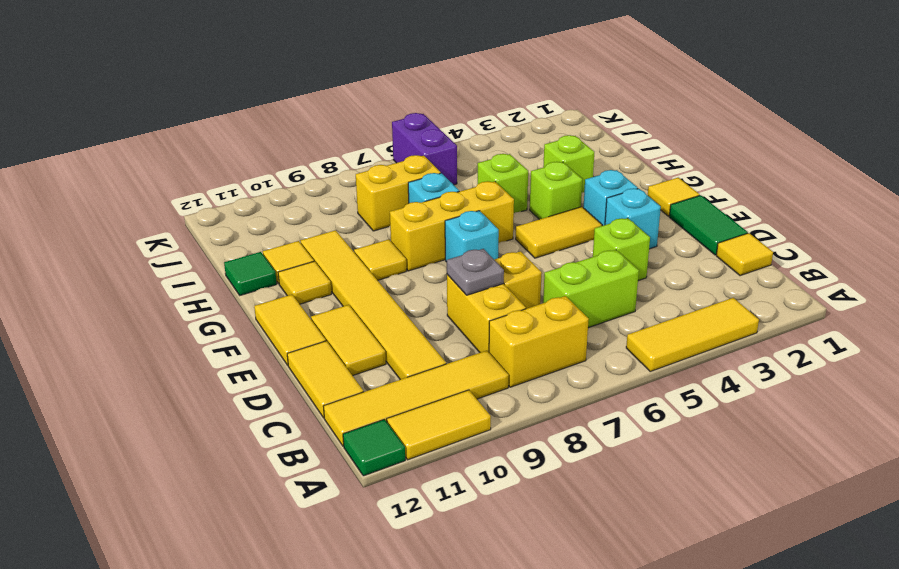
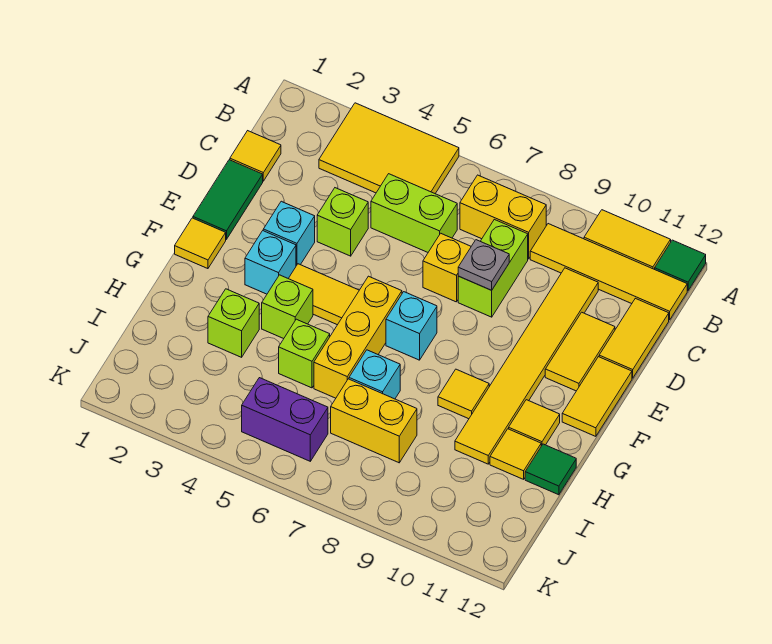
yellow tile A3:A5 level 1 -> yellow tile A3:B5 level 1
yellow brick C8:D8 level 1 -> lime brick C8:D8 level 1
yellow brick G6:G8 level 1 -> yellow brick F6:H6 level 1
purple brick J6:K6 level 1 -> purple brick J5:J6 level 1

